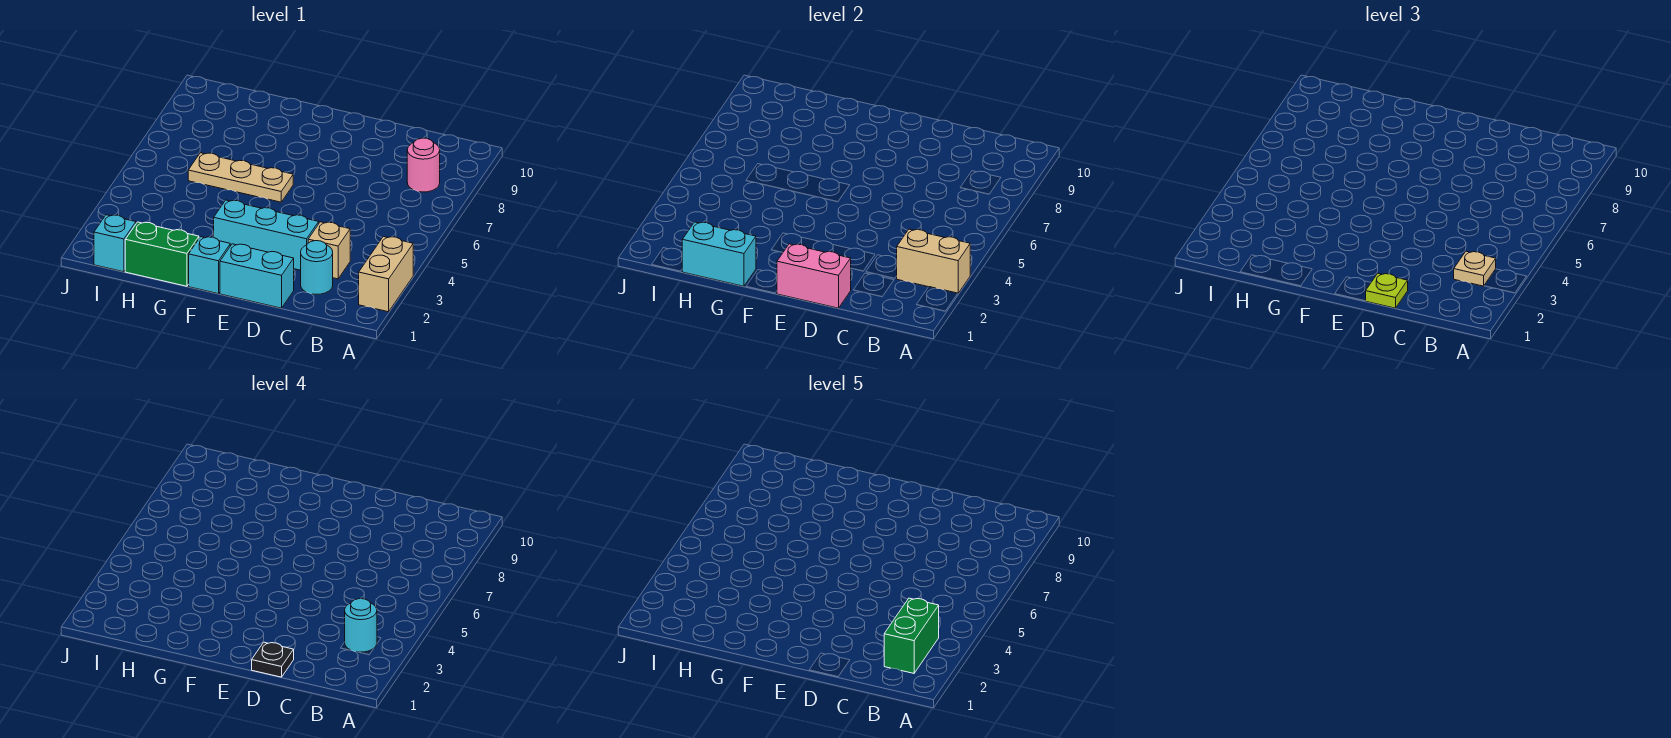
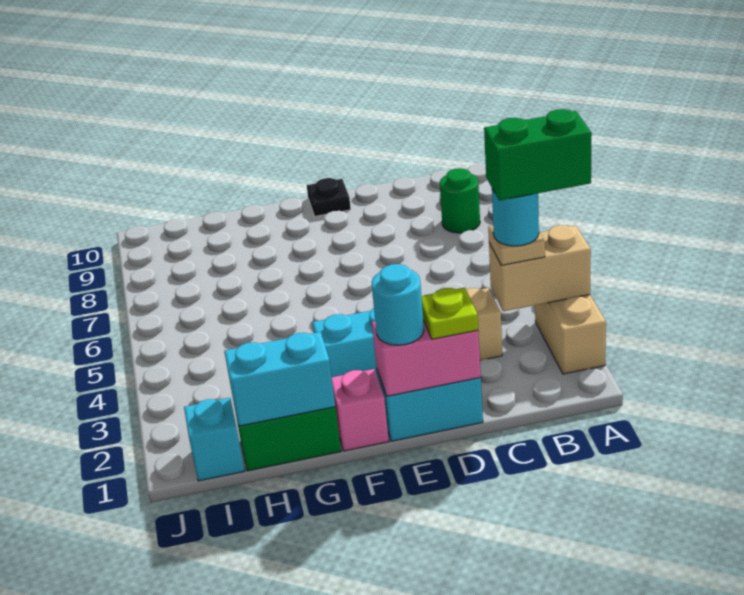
green brick B2:B3 level 5 -> green brick A3:B3 level 5
pink round brick B8 level 1 -> green round brick B8 level 1
cyan round brick C2 level 1 -> cyan round brick E1 level 3
black plate D1 level 4 -> black plate E10 level 1
cyan brick F1 level 1 -> pink brick F1 level 1
tan plate F6:H6 level 1 -> none

